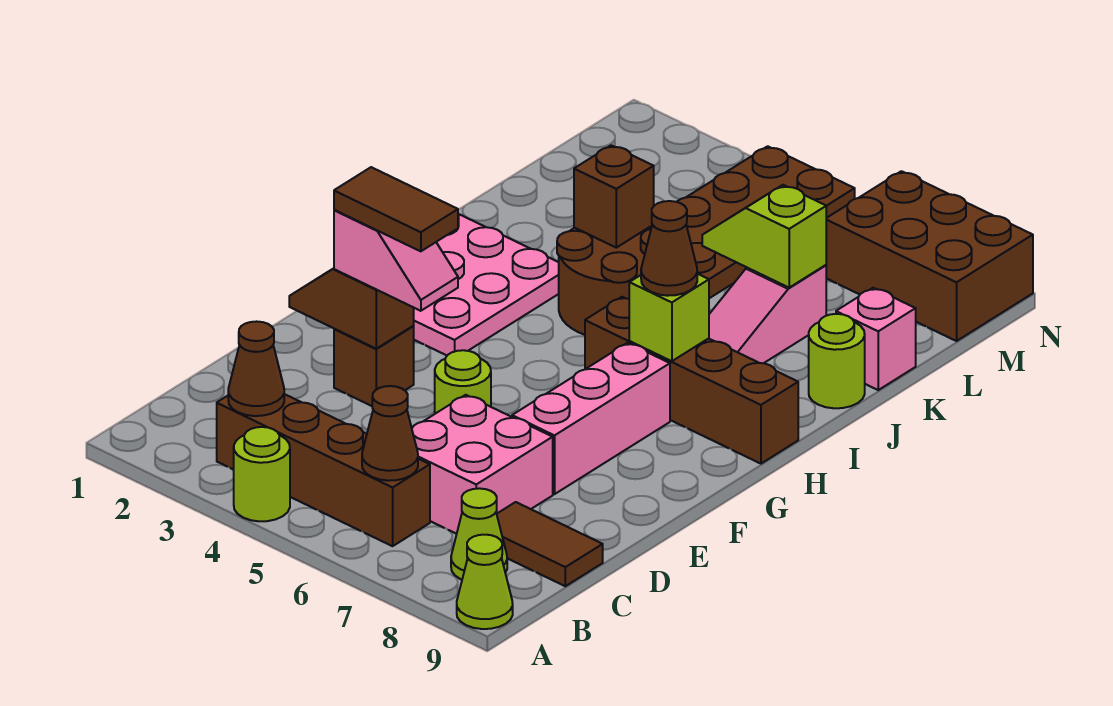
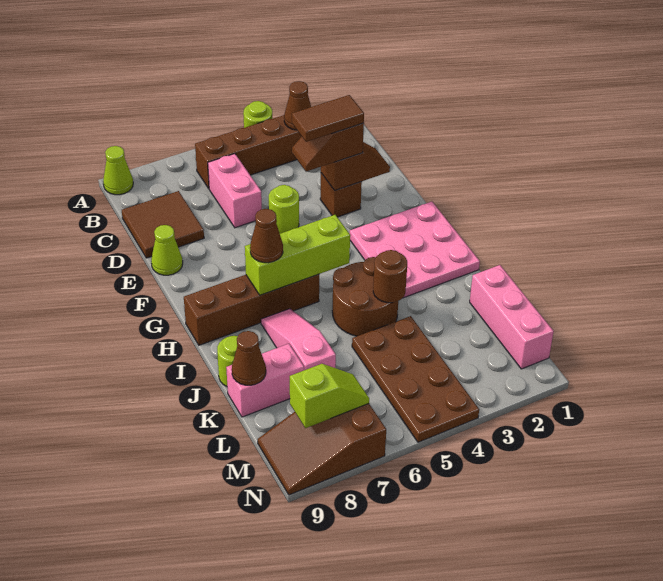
brown cone B6 level 2 -> brown cone K9 level 2
lime cone B8 level 1 -> lime cone E9 level 1
pink brick C6:D7 level 1 -> pink brick C6:D6 level 1
brown tile C8:C9 level 1 -> brown tile C8:D9 level 1
pink slope E3:E4 level 3 top 3 -> brown slope E3:E4 level 3 top 3
pink brick E7:G7 level 1 -> pink brick K1:M1 level 1
lime brick H7 level 2 -> lime brick H5:H7 level 2
brown brick J4 level 2 -> brown round brick J4 level 2
lime slope K6:K7 level 2 top 7 -> lime slope M7:M8 level 2 top 8
pink brick K9 level 1 -> pink brick K8:K9 level 1
brown brick M7:N9 level 1 -> brown slope M7:N9 level 1 top 7

